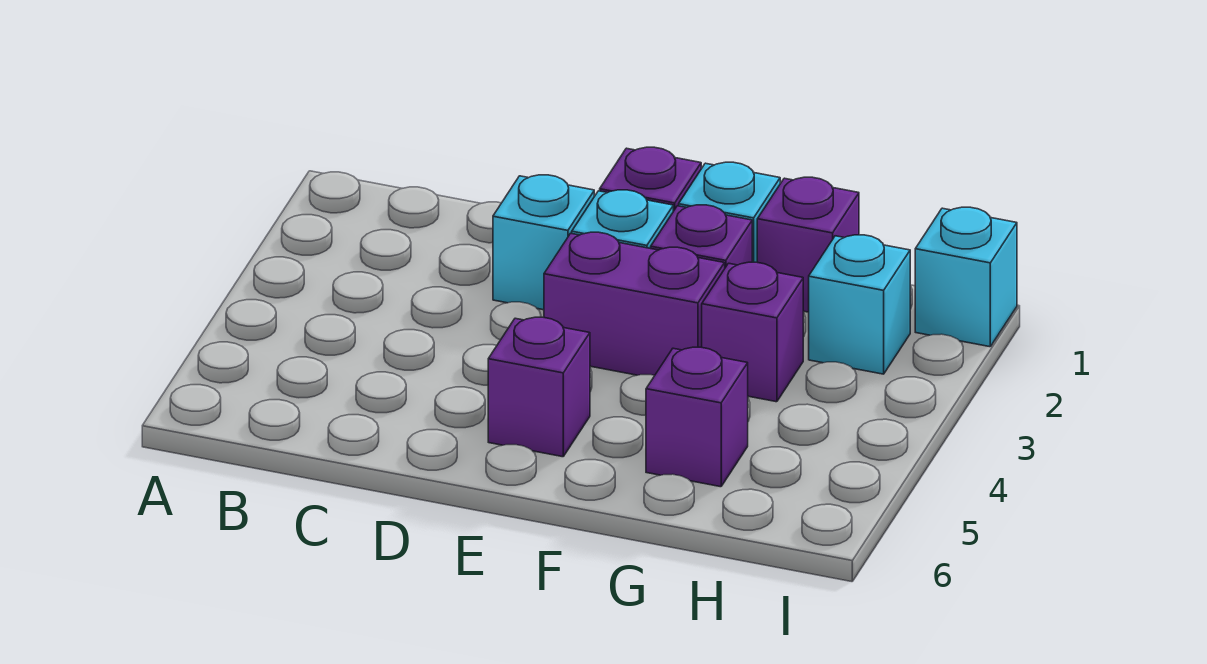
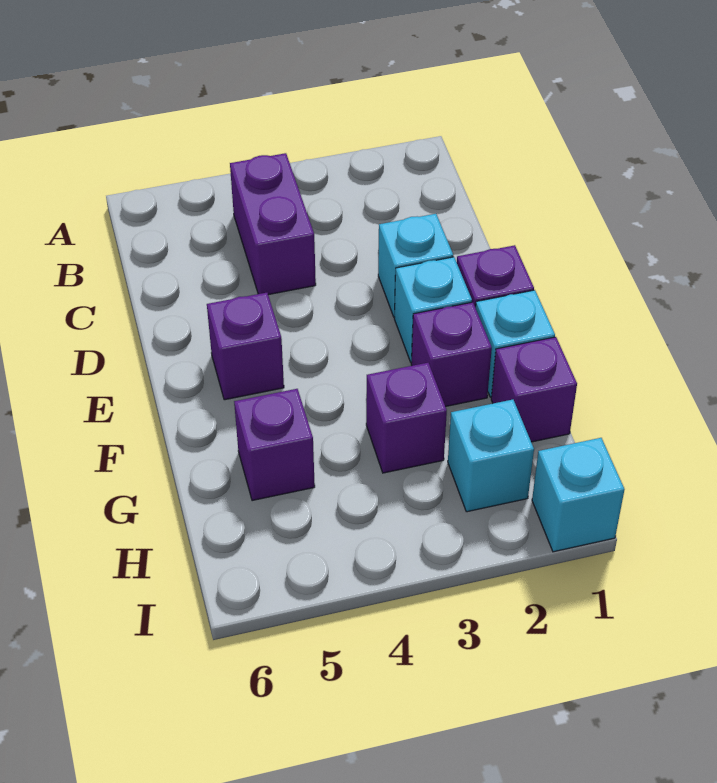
purple brick E3:F3 level 1 -> purple brick B4:C4 level 1

